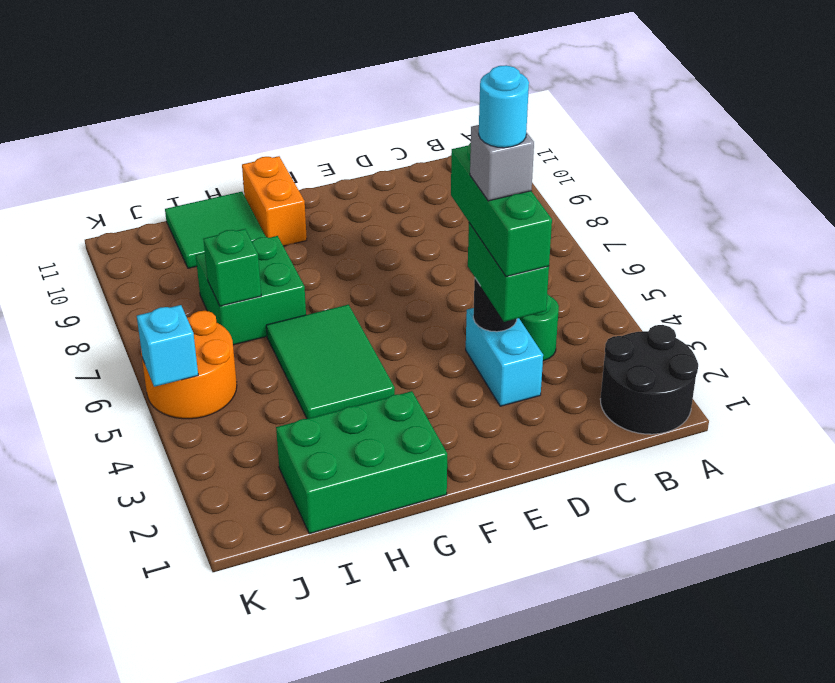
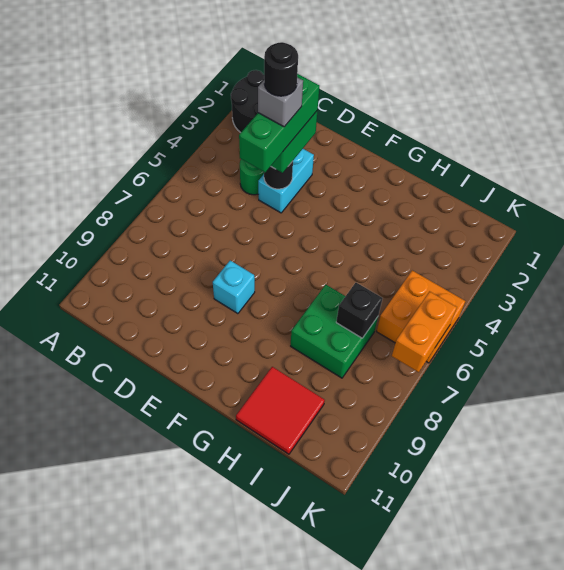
cyan round brick D4 level 6 -> black round brick D4 level 6
green brick G1:I2 level 1 -> none
green tile G4:H6 level 1 -> none
orange brick G10:G11 level 1 -> orange brick K6:K7 level 2
green tile H10:I11 level 1 -> red tile H10:I11 level 1
green brick I7 level 2 -> black brick I7 level 2
orange round brick J5:K6 level 1 -> orange brick J5:K6 level 1
cyan brick K5 level 2 -> cyan brick E8 level 1

